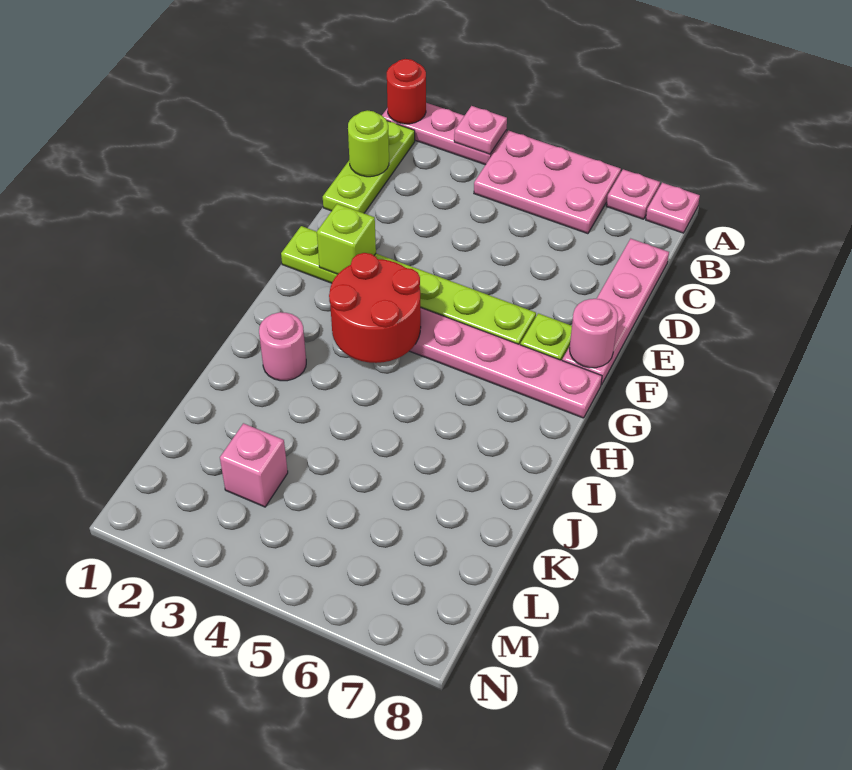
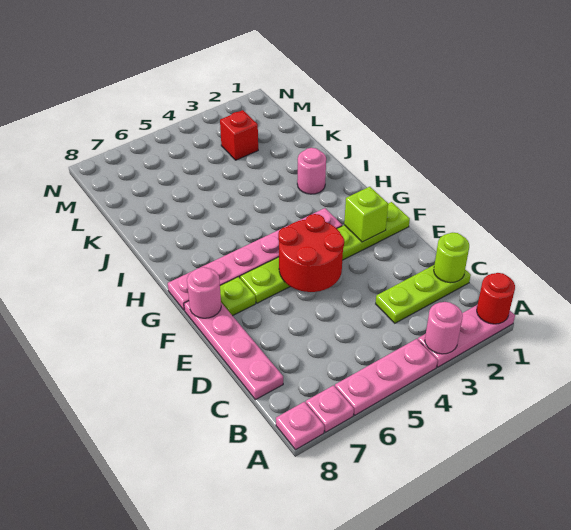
pink plate A3 level 2 -> pink round brick A3 level 2
pink plate A4:B6 level 1 -> pink plate A4:A6 level 1
lime plate B1:D1 level 1 -> lime plate C1:C3 level 1
red round brick G3:H4 level 2 -> red round brick E4:F5 level 2
pink brick L3 level 1 -> red brick L3 level 1

